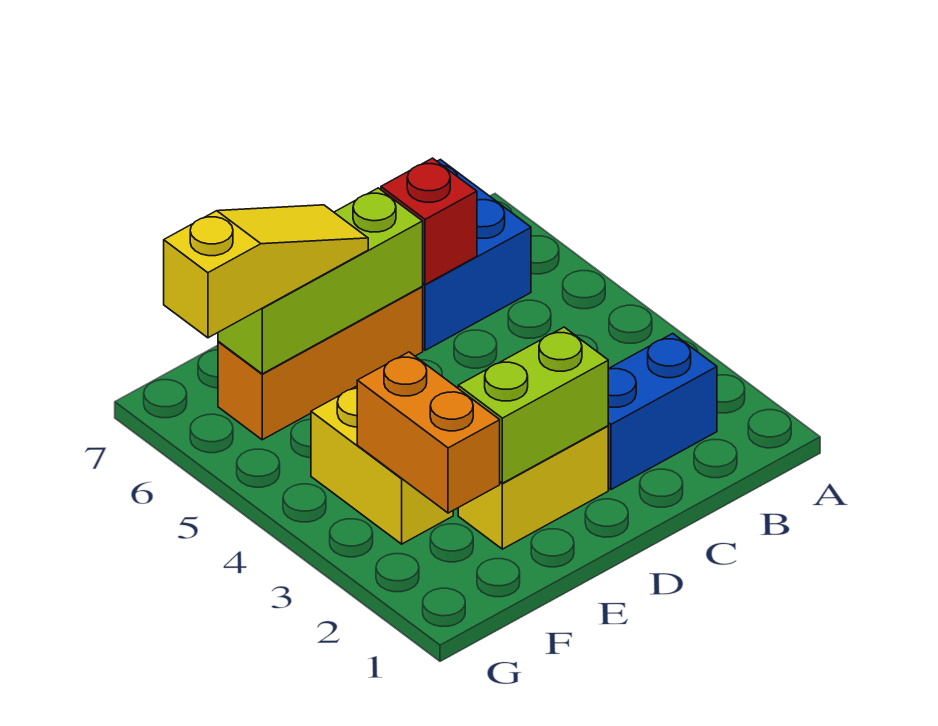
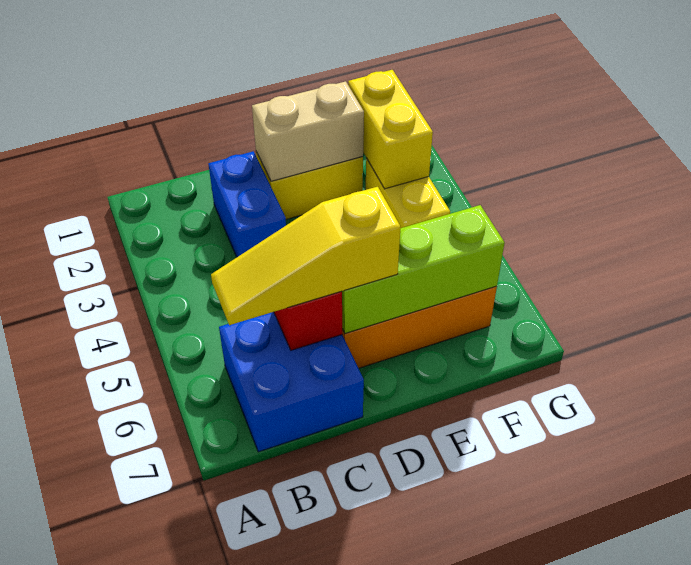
blue brick B2:C2 level 1 -> blue brick C2:C3 level 1
lime brick D2:E2 level 2 -> tan brick D2:E2 level 2
yellow slope E6:G6 level 3 top G -> yellow slope B6:D6 level 3 top D
orange brick F2:F3 level 2 -> yellow brick F2:F3 level 2

